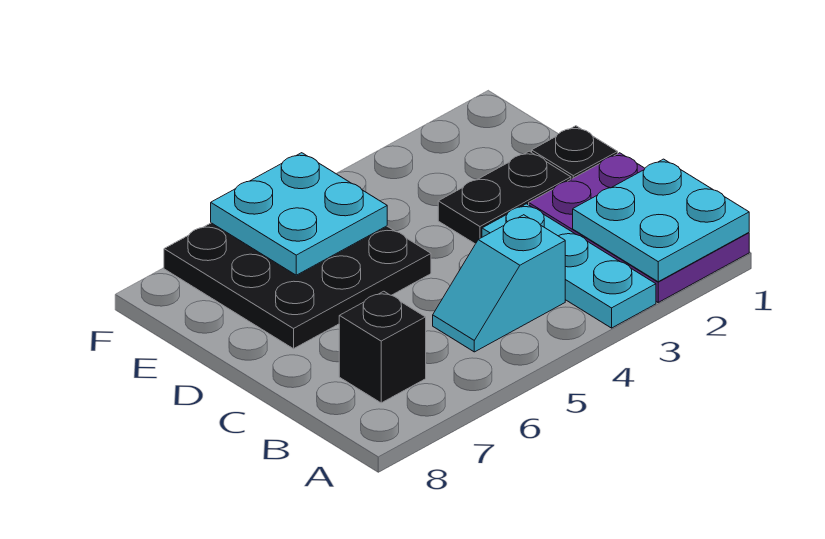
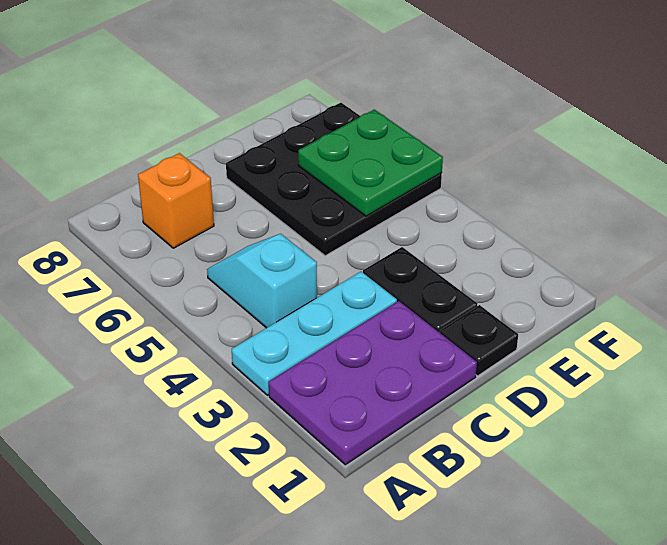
cyan plate A1:B2 level 2 -> none
black brick B7 level 1 -> orange brick B7 level 1
cyan plate E5:F6 level 2 -> green plate E5:F6 level 2

